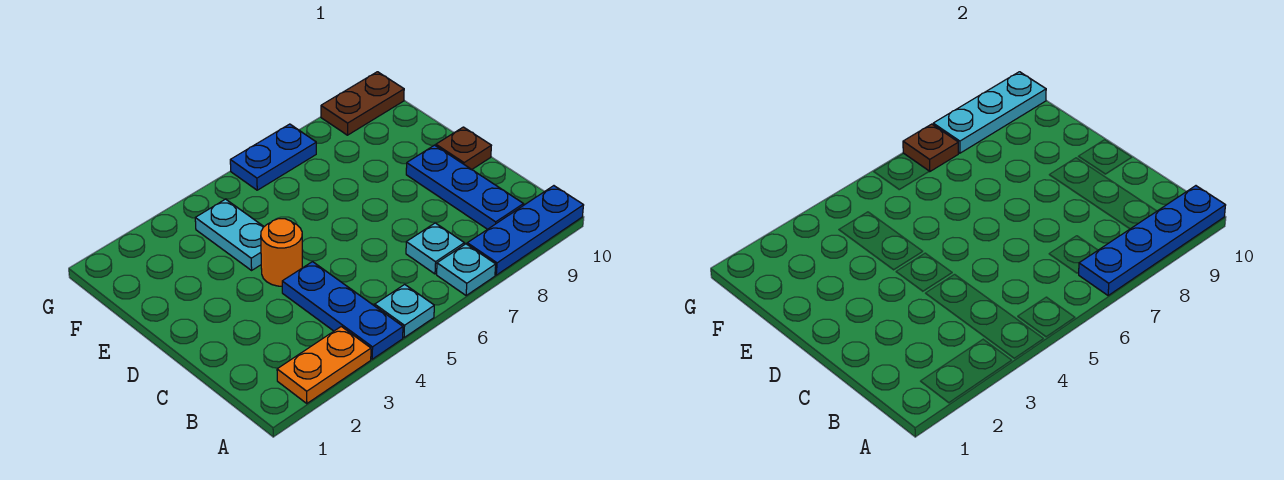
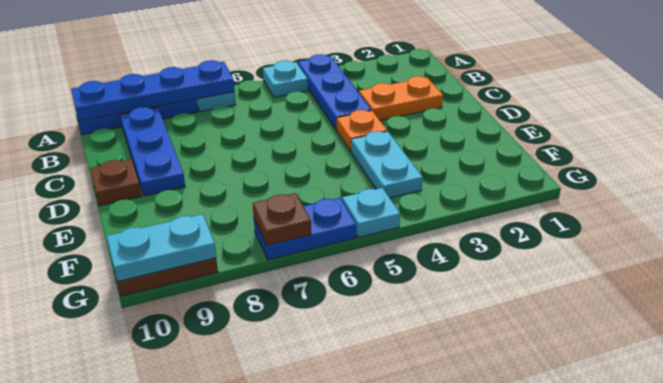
orange plate A2:A3 level 1 -> orange plate C2:C3 level 1
cyan plate B7 level 1 -> cyan plate G5 level 1
orange round brick D4 level 1 -> orange plate D4 level 1
cyan plate G8:G10 level 2 -> cyan plate G9:G10 level 2

